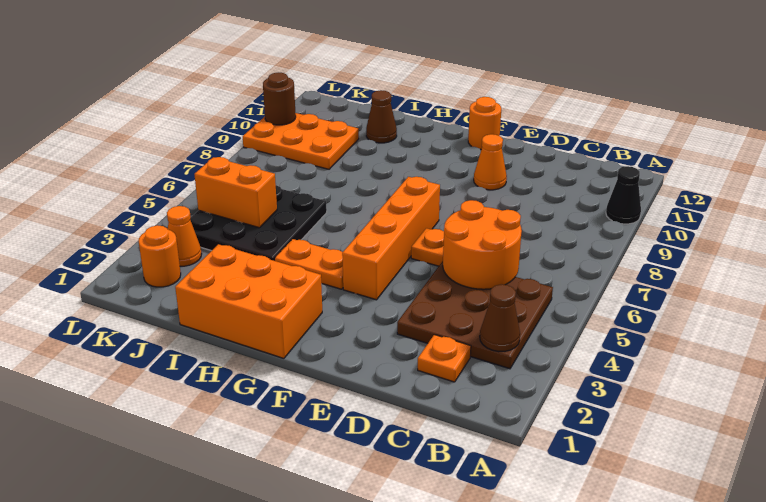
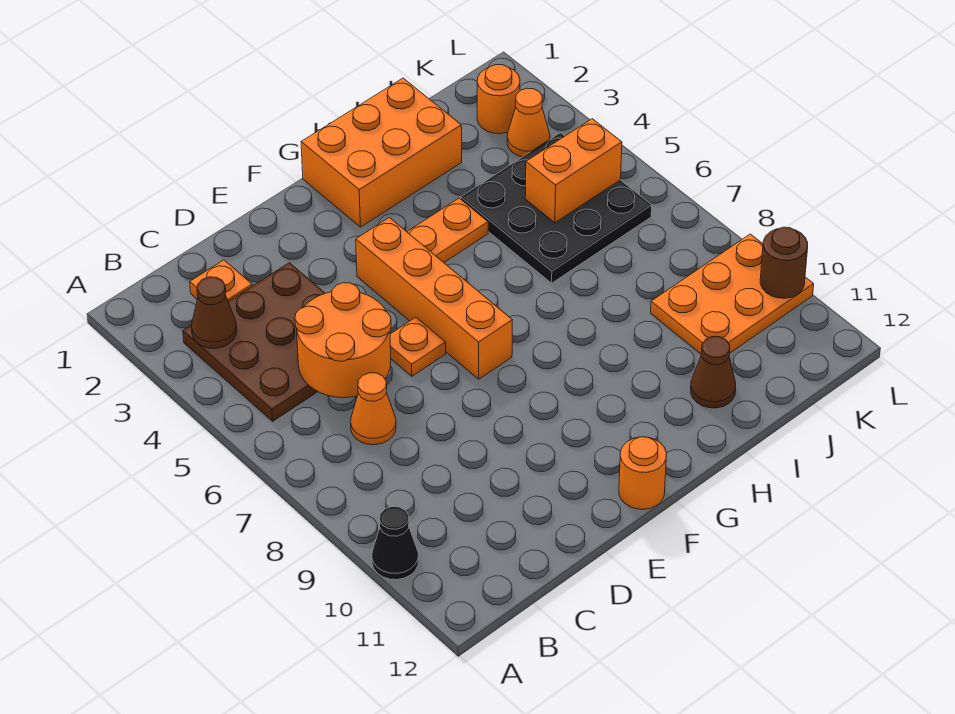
orange cone E10 level 1 -> orange cone C7 level 1

